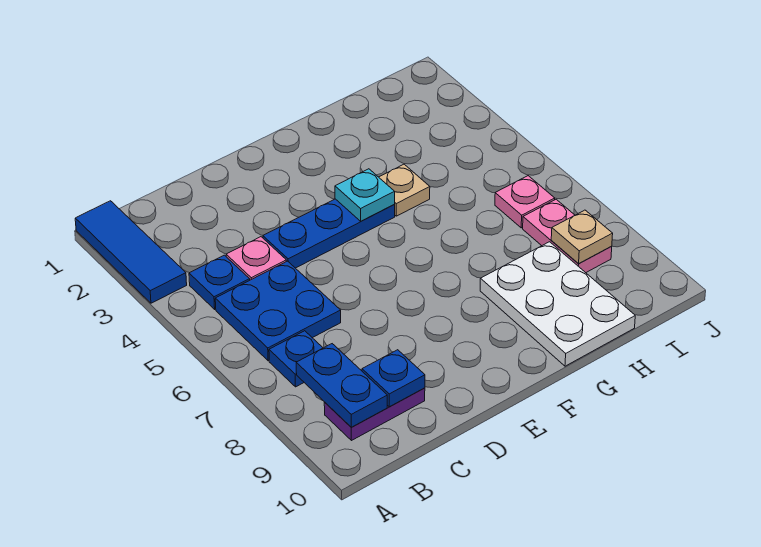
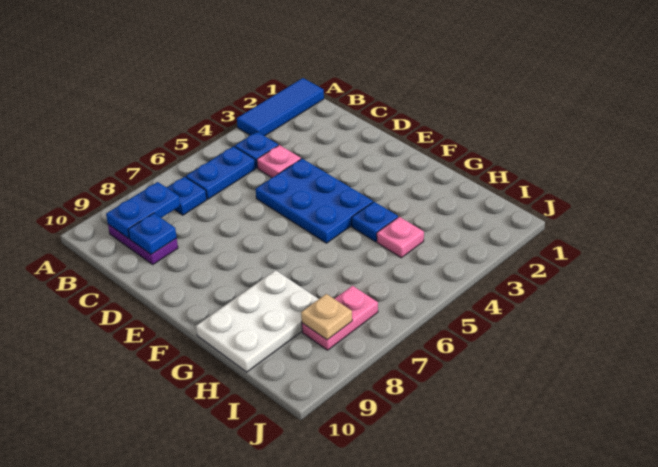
blue plate B5:C6 level 1 -> blue plate B5:B6 level 1
blue plate D4:F4 level 1 -> blue plate D4:F5 level 1
cyan plate F4 level 2 -> none
tan plate G4 level 1 -> blue plate G4 level 1
pink plate I6 level 1 -> pink plate H4 level 1

